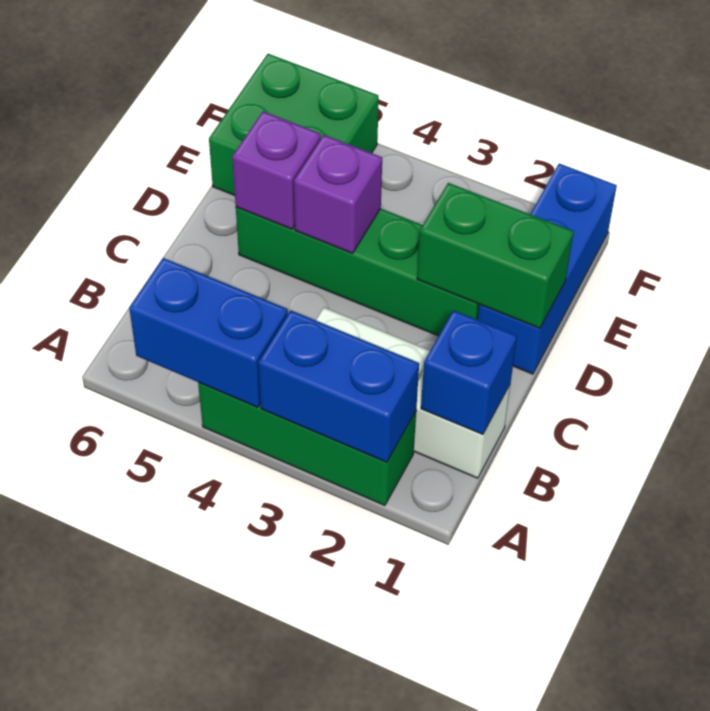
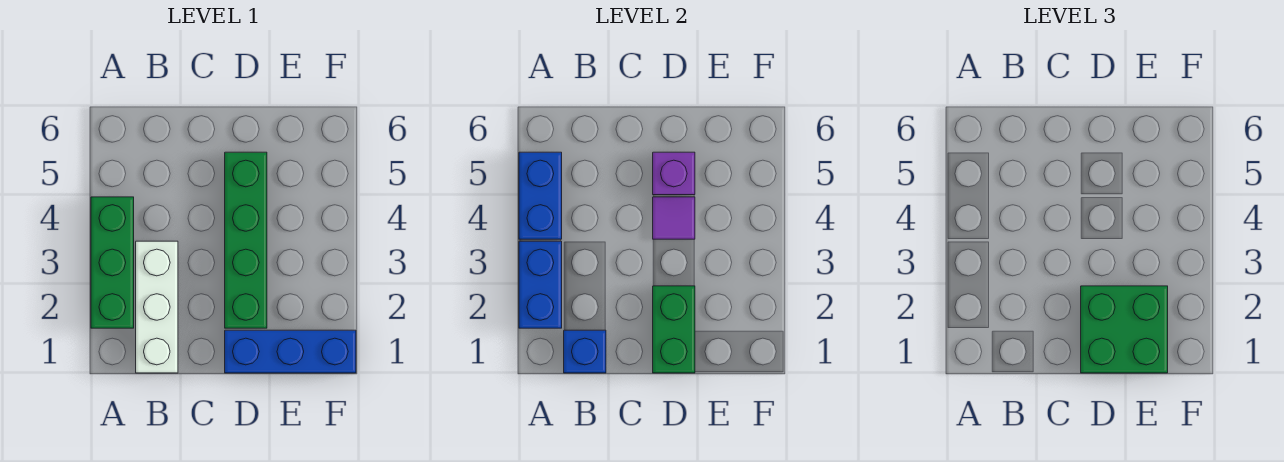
purple brick D4 level 2 -> purple tile D4 level 2
green brick E5:F6 level 1 -> green brick D1:E2 level 3

